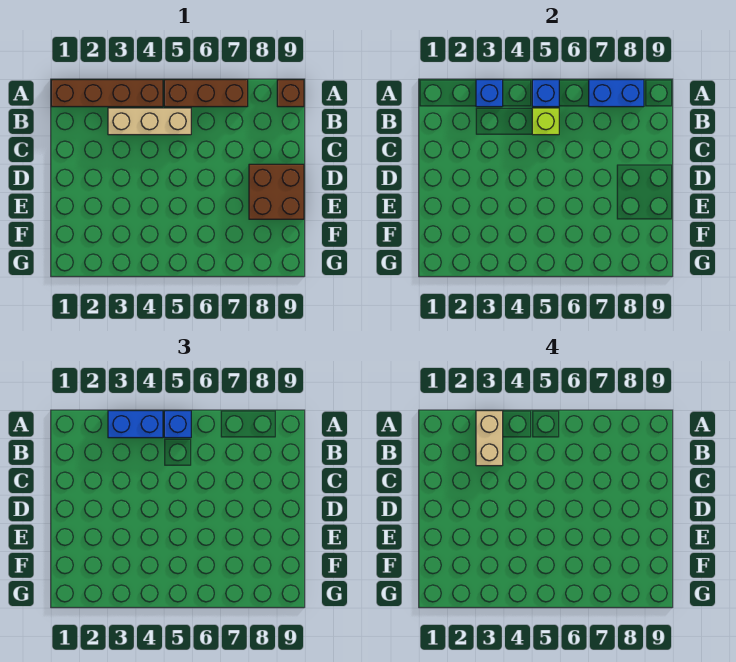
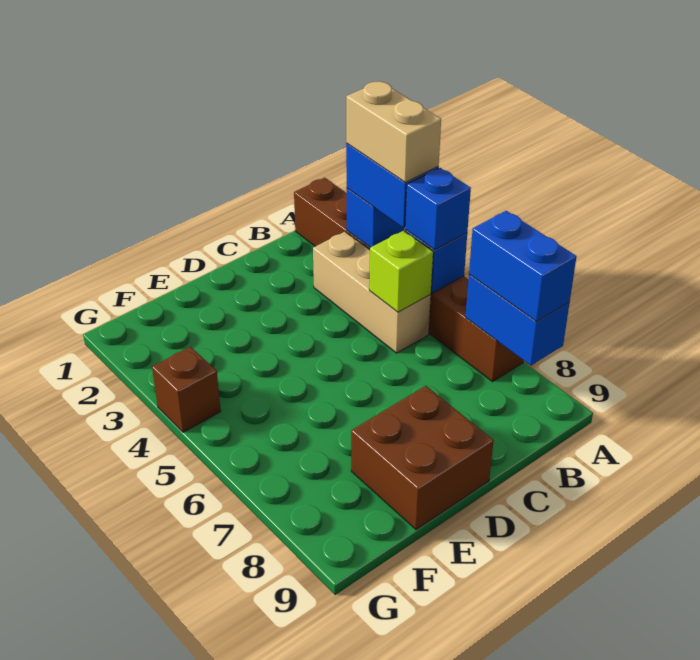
tan brick A3:B3 level 4 -> tan brick A3:A4 level 4
none -> blue brick A7:A8 level 3
brown brick A9 level 1 -> brown brick G4 level 1

